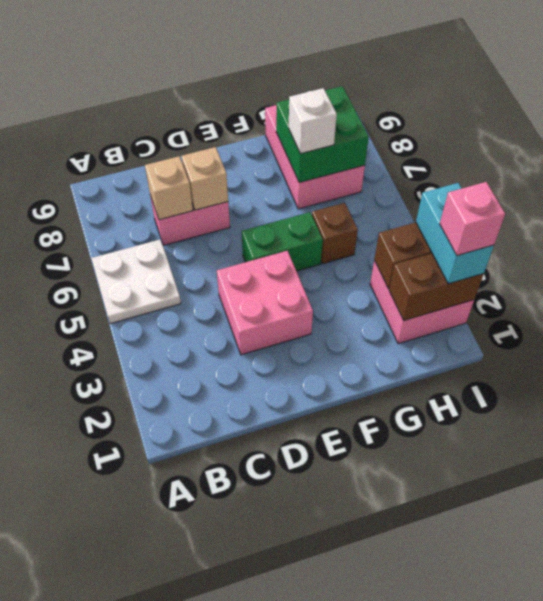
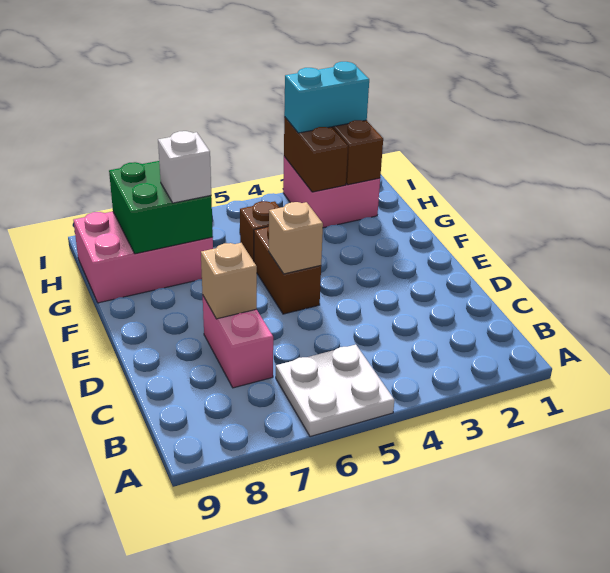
tan brick C7 level 2 -> tan brick E5 level 2
pink brick D3:E4 level 1 -> none
green brick E5:F5 level 1 -> brown brick E5:F5 level 1
pink brick I2 level 4 -> none

